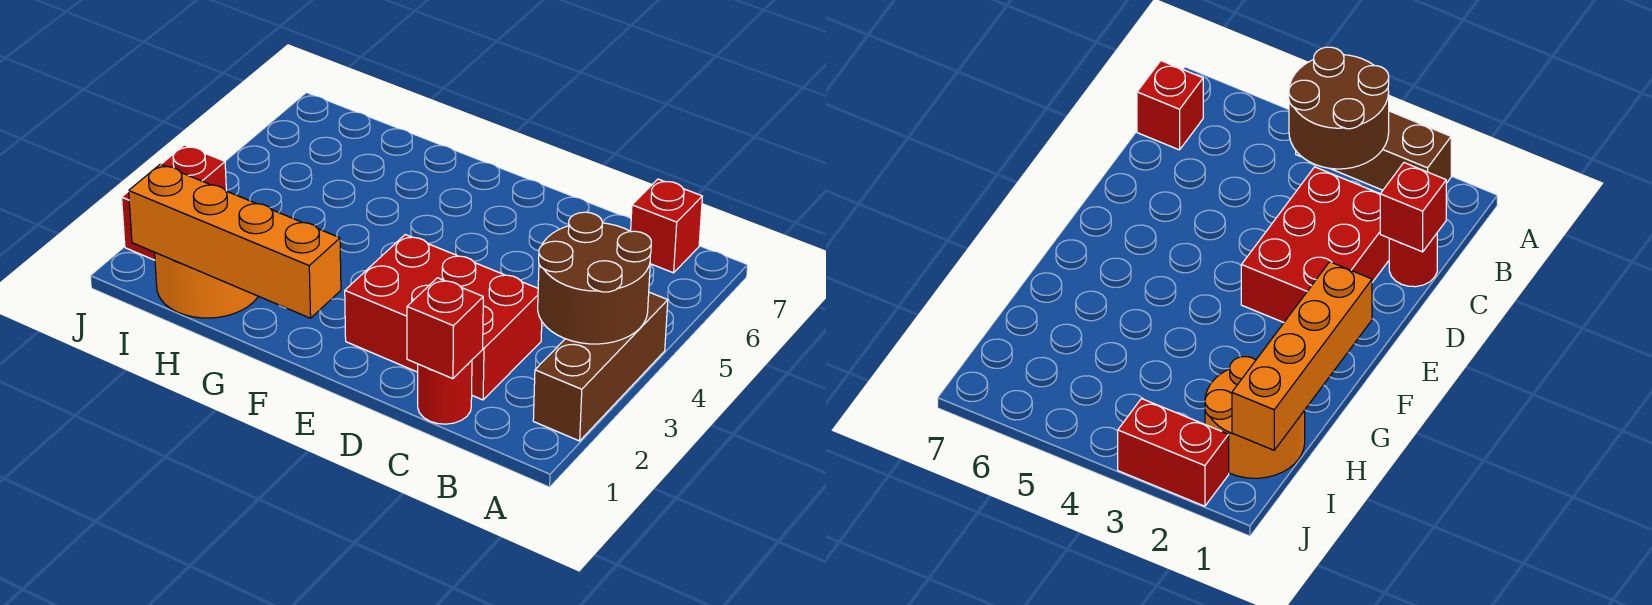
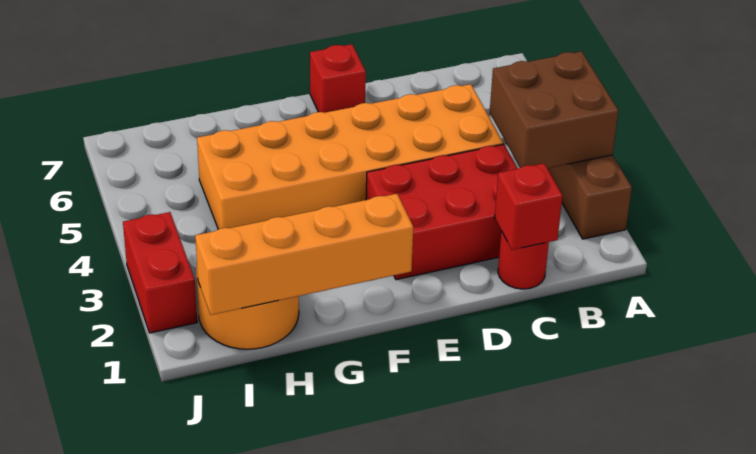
brown round brick A3:B4 level 2 -> brown brick A3:B4 level 2
red brick B7 level 1 -> red brick E7 level 1
none -> orange brick C4:H5 level 1

